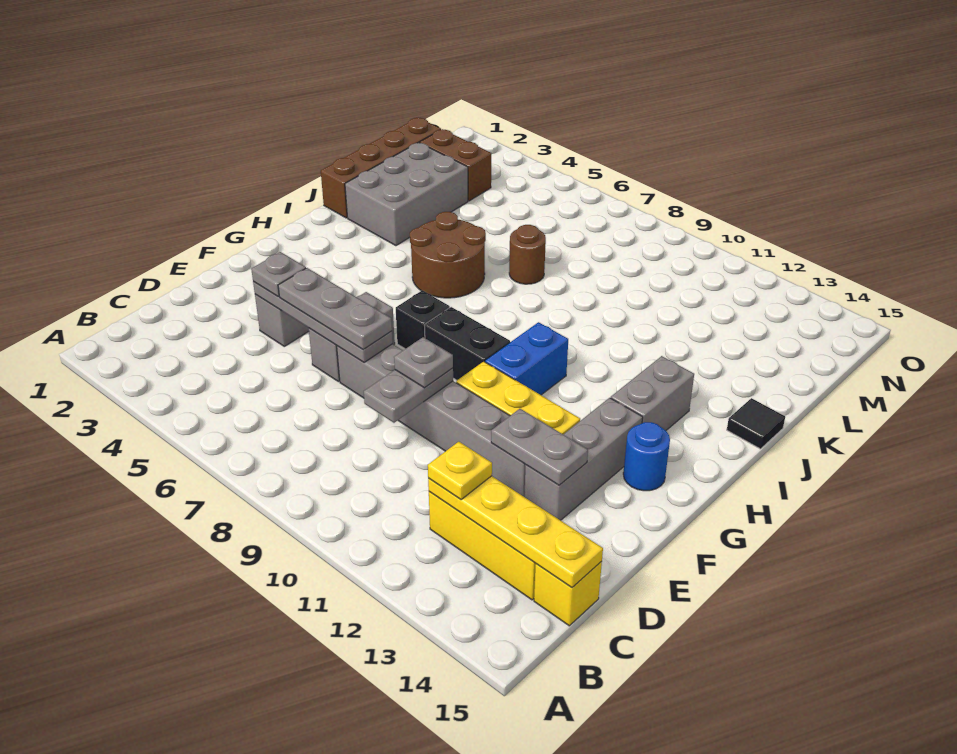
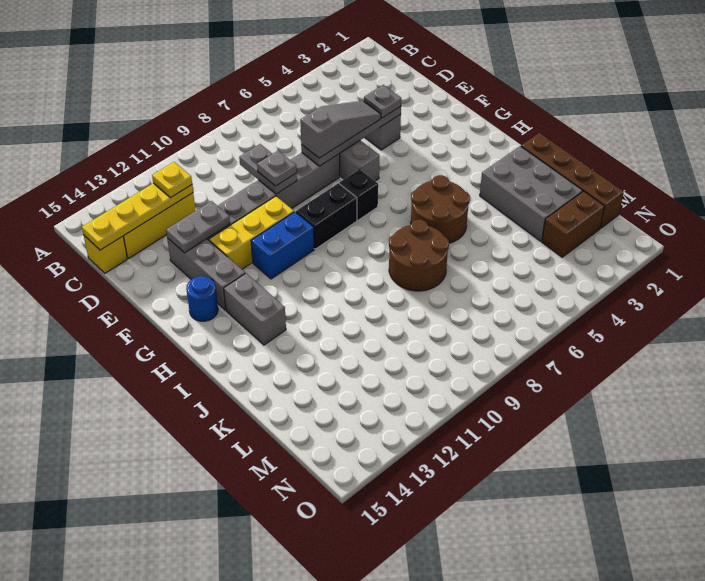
grey plate E5:E7 level 3 -> grey slope E5:E7 level 3 top 7
blue brick G10:H10 level 1 -> blue brick G10:G11 level 1
black tile J15 level 1 -> none
brown round brick K7 level 1 -> brown round brick J7:K8 level 1

